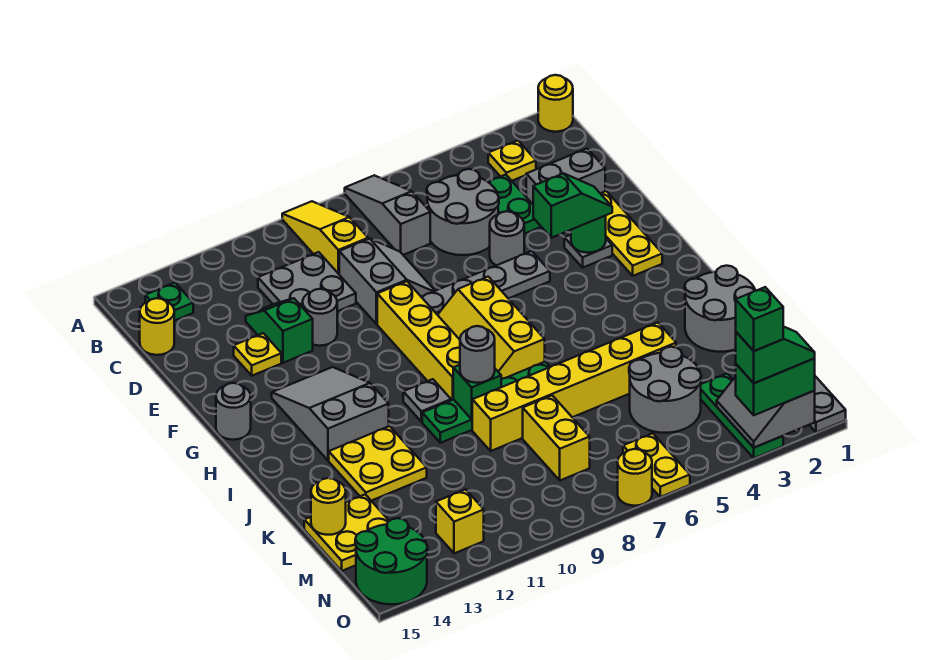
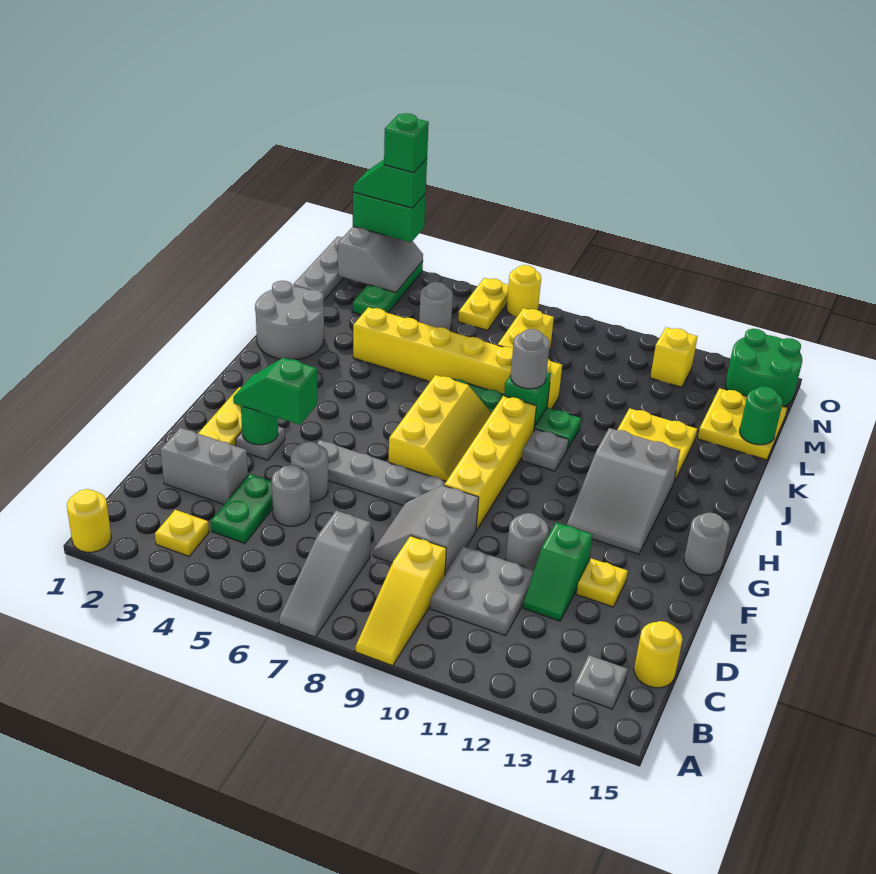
green plate B14 level 1 -> grey plate B14 level 1
grey round brick C5:D6 level 1 -> grey round brick D5 level 1
grey round brick L4:M5 level 1 -> grey round brick M5 level 1
yellow round brick L15 level 2 -> green round brick L15 level 2

